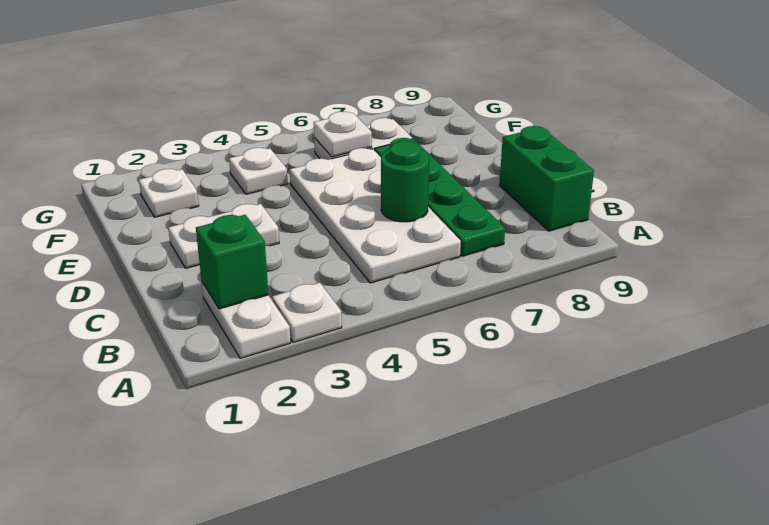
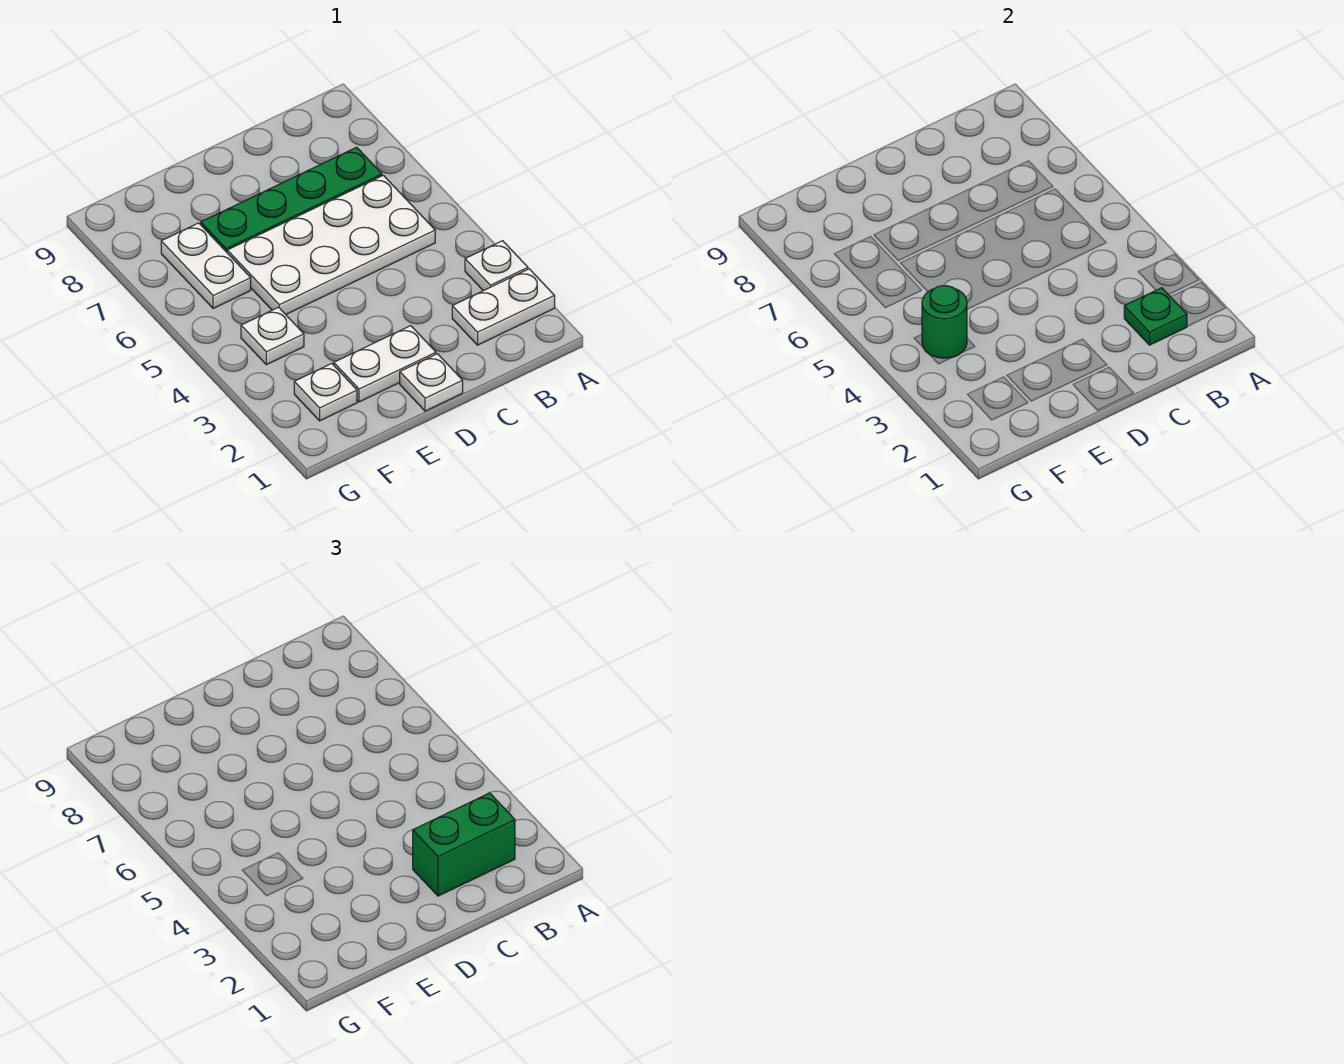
green brick B2 level 2 -> green plate B2 level 2
green brick B9:C9 level 1 -> green brick B2:C2 level 3
green round brick C6 level 2 -> green round brick F4 level 2
white plate D2:D3 level 1 -> white plate D2:E2 level 1
white plate F6 level 2 -> white plate D1 level 1

